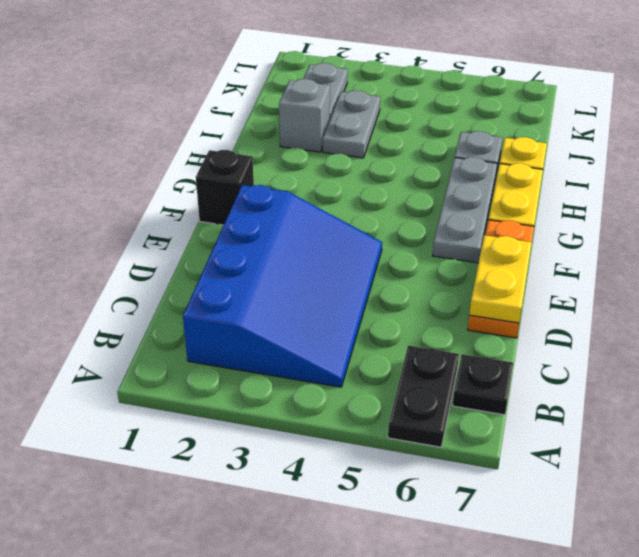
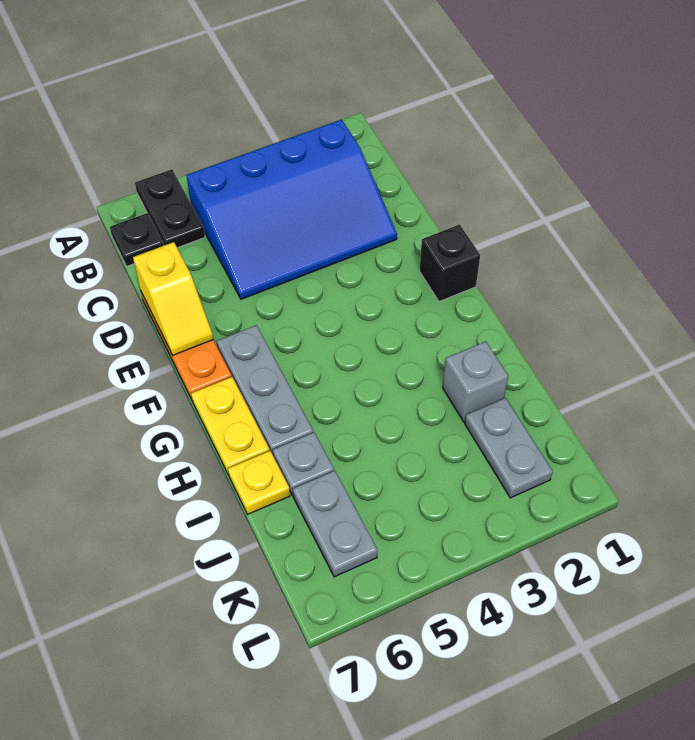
blue slope B2:E4 level 1 top 2 -> blue slope B2:D5 level 1 top B
yellow plate D7:E7 level 2 -> yellow slope D7:E7 level 2 top D
grey plate I3:J3 level 1 -> grey plate J6:K6 level 1

